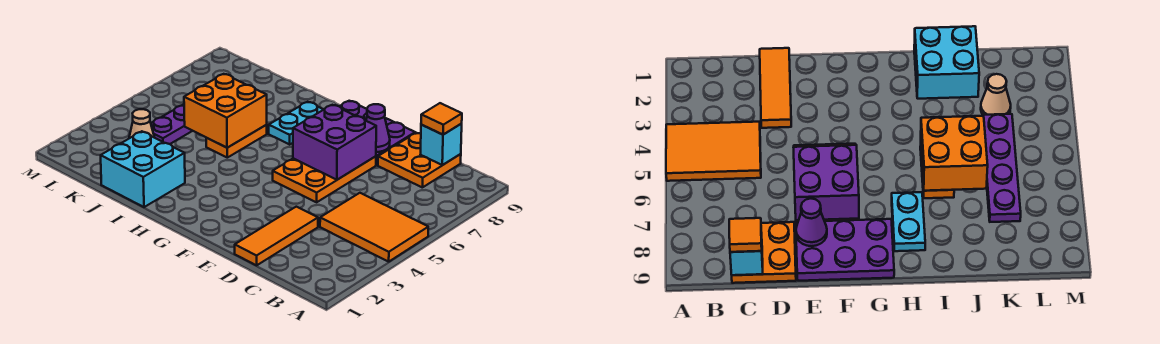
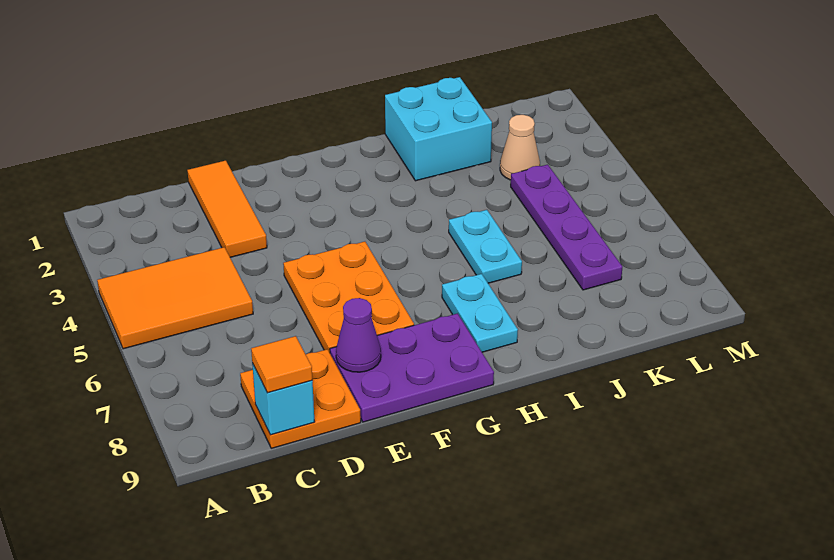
purple brick E6:F7 level 2 -> none
orange plate I5:I6 level 1 -> cyan plate I5:I6 level 1
orange brick I5:J6 level 2 -> none

